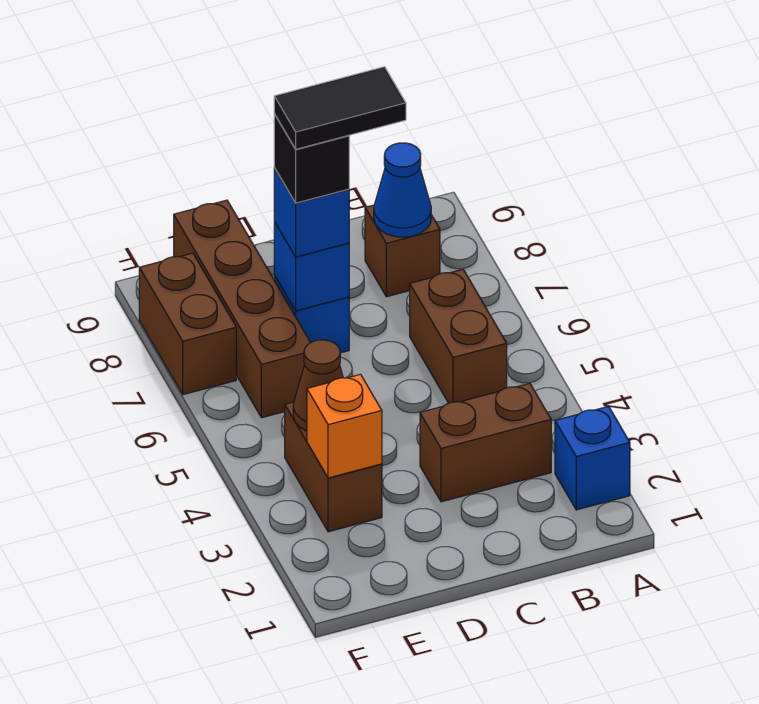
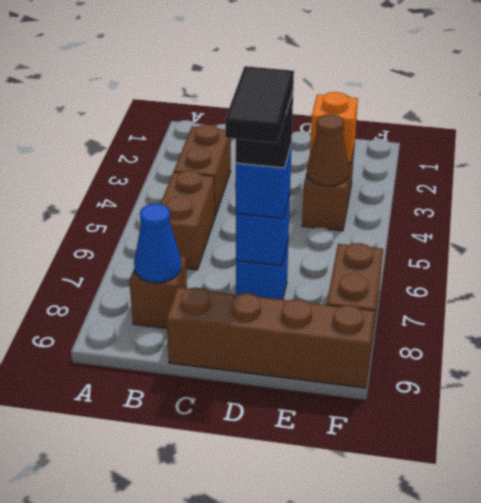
blue brick A2 level 1 -> none
brown brick B3:C3 level 1 -> brown brick B3:B4 level 1
black tile C7:D7 level 5 -> black tile D7:D8 level 5
brown brick E6:E9 level 1 -> brown brick C9:F9 level 1

